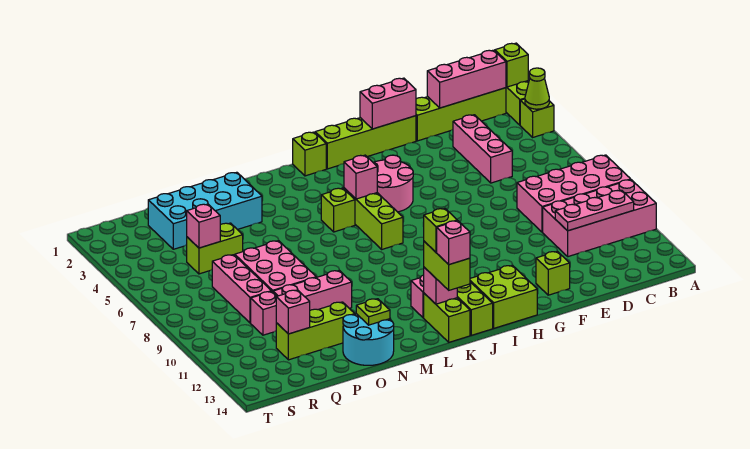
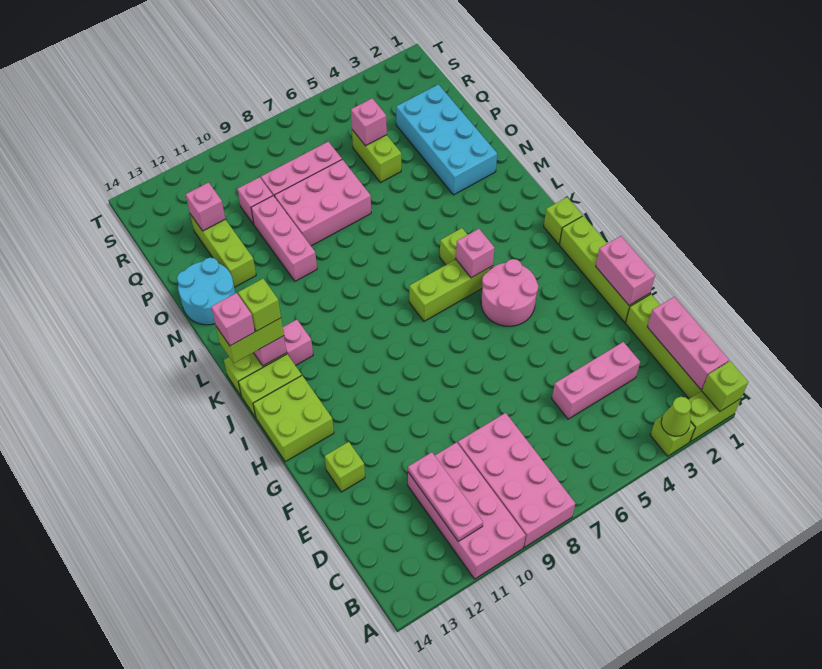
lime plate N13 level 2 -> none

